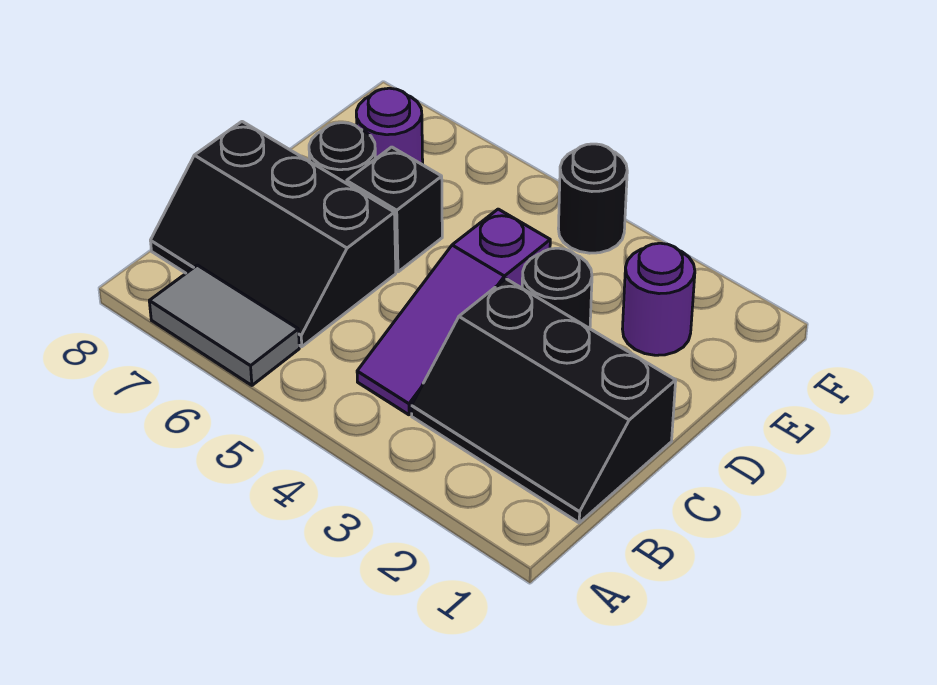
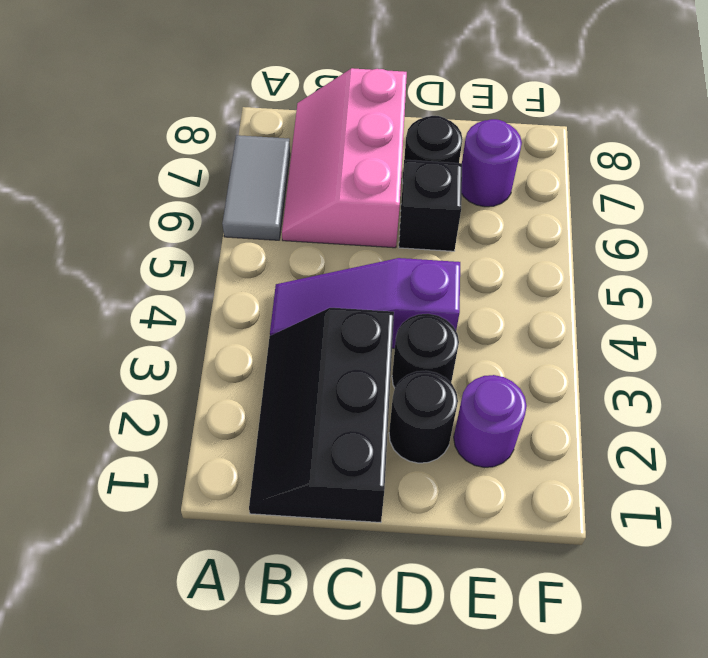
black slope B6:C8 level 1 top C -> pink slope B6:C8 level 1 top C
black round brick F4 level 1 -> black round brick D2 level 1

